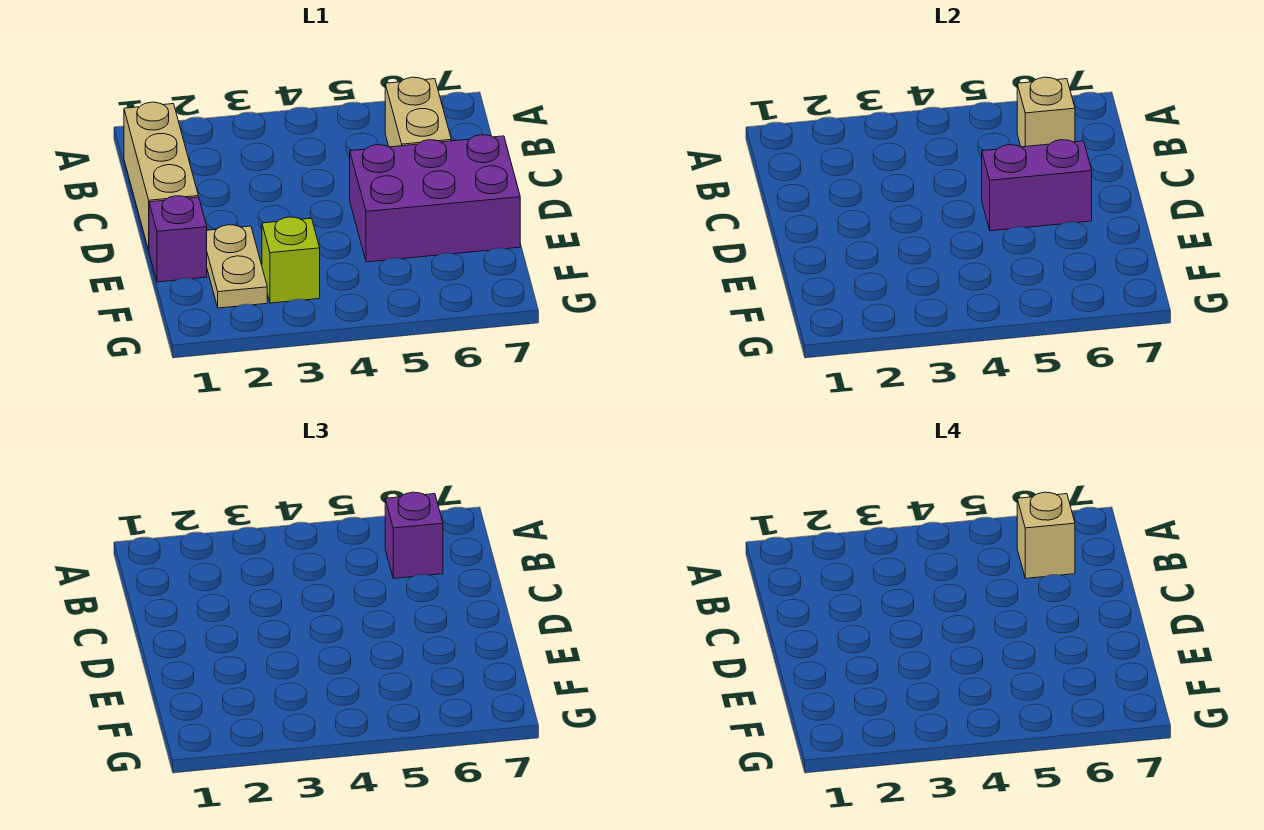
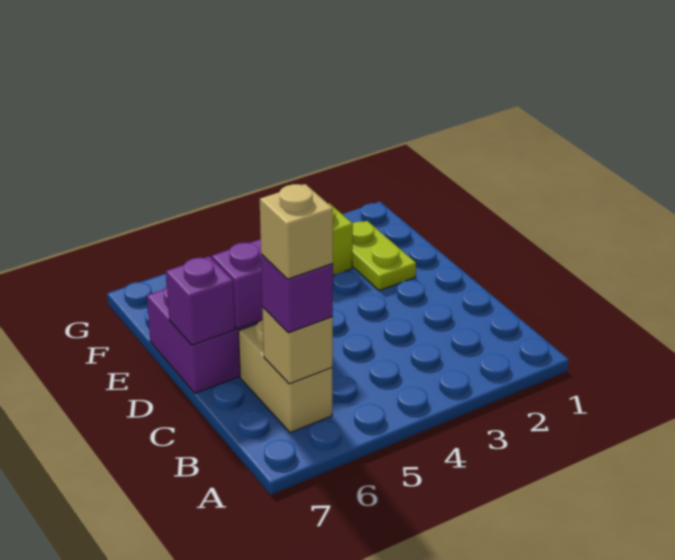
tan brick B1:D1 level 1 -> none
purple brick E1 level 1 -> purple brick D7 level 2
tan plate E2:F2 level 1 -> lime plate E2:F2 level 1

